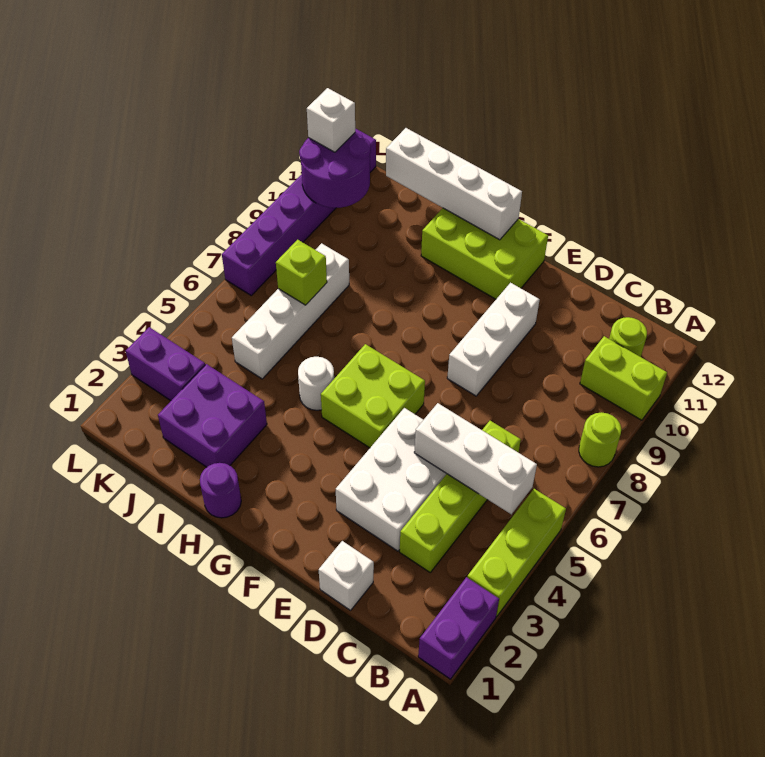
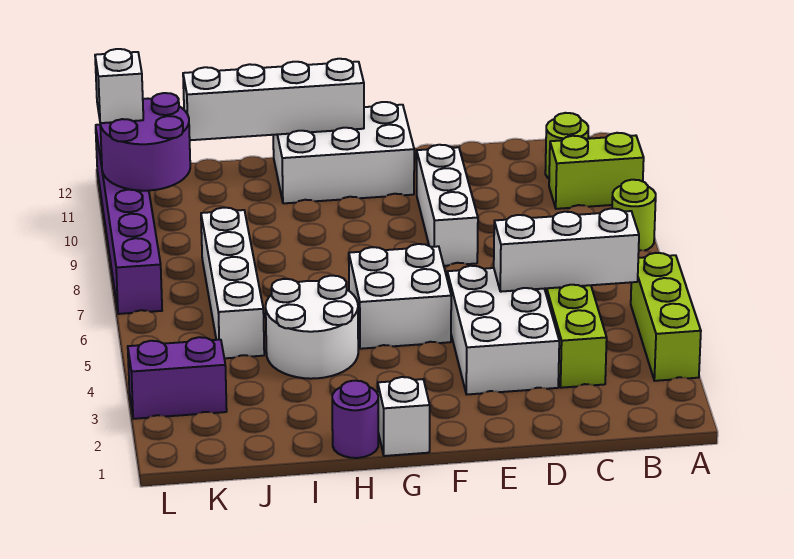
purple brick A1:A2 level 1 -> none
white brick D1 level 1 -> white brick G1 level 1
lime brick F5:G6 level 1 -> white brick F5:G6 level 1
lime brick F11:H12 level 1 -> white brick F11:H12 level 1
white round brick H5 level 1 -> white round brick H4:I5 level 1
purple brick I2:J3 level 1 -> none
lime brick J7 level 2 -> none

